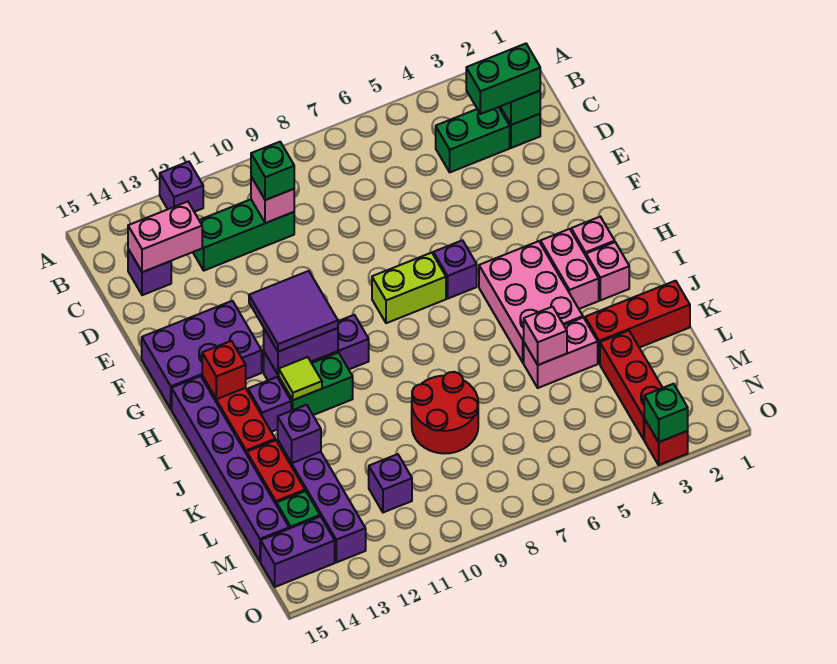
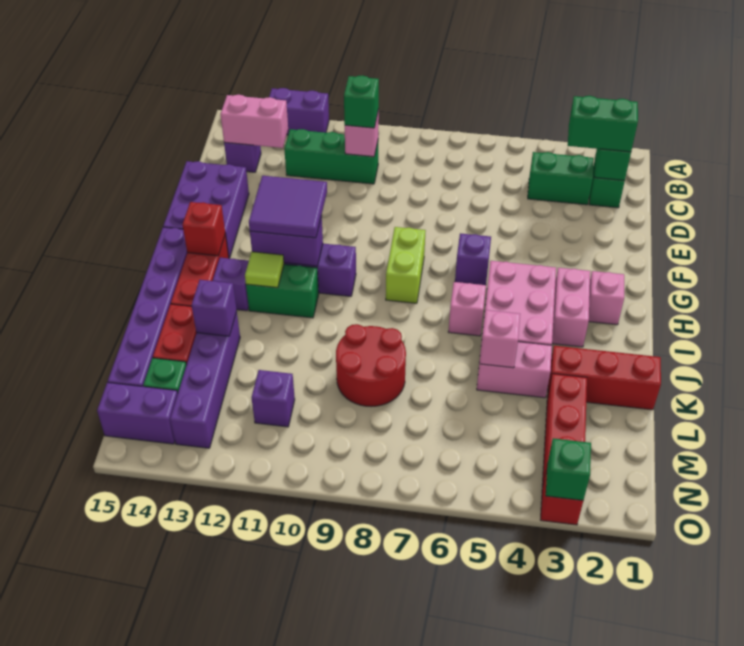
purple brick A12 level 1 -> purple brick A12:A13 level 1
purple brick F13:G15 level 1 -> purple brick E14:G15 level 1
lime brick G7:G8 level 1 -> lime brick G8:H8 level 1
pink brick I2 level 1 -> pink brick I6 level 1

